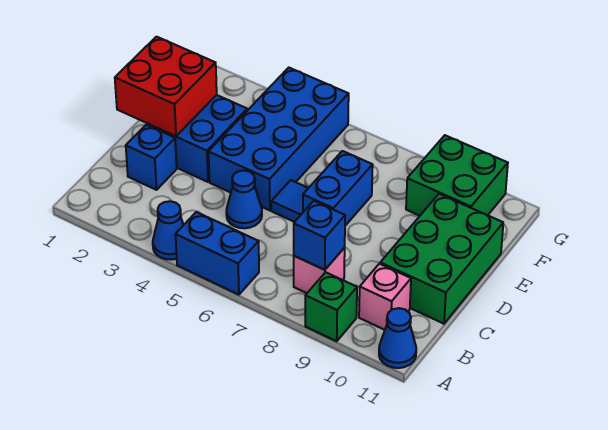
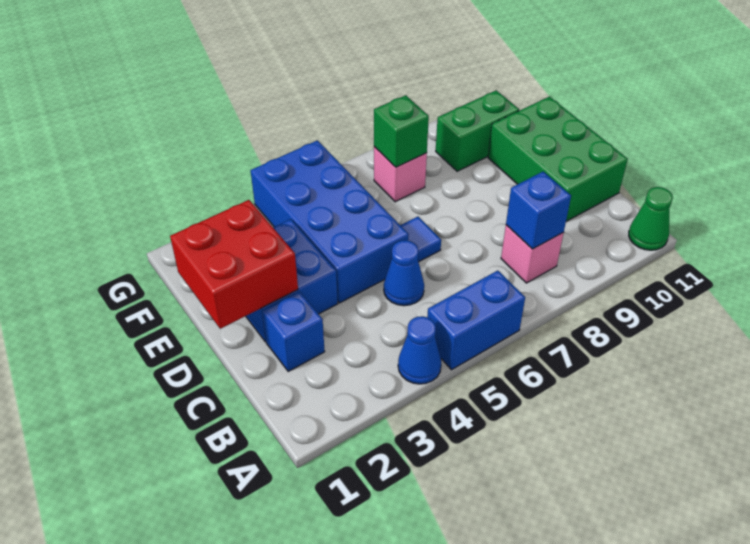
green brick A9 level 1 -> green brick F7 level 2
blue cone A11 level 1 -> green cone A11 level 1
pink brick B10 level 1 -> pink brick F7 level 1
blue brick D7:E7 level 1 -> none
green brick F9:G10 level 1 -> green brick F9:F10 level 1

